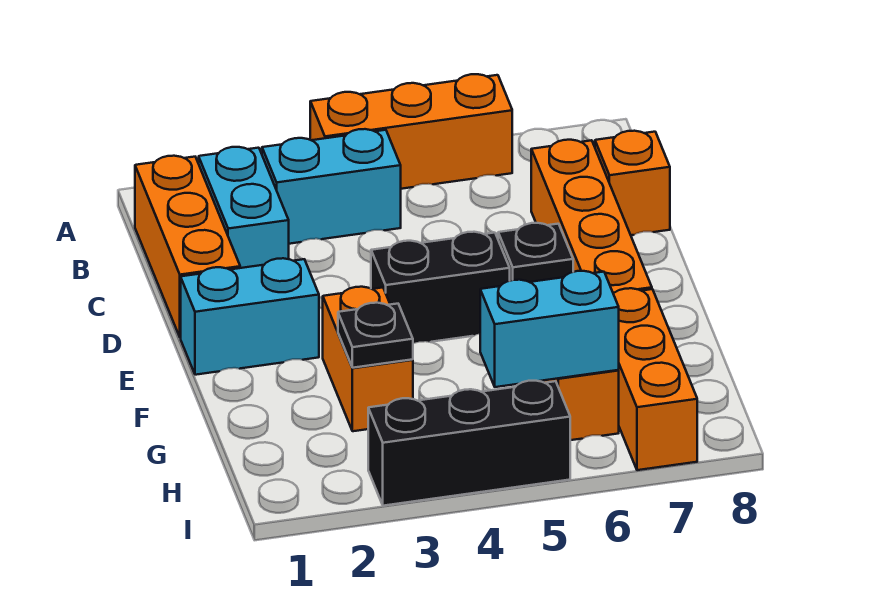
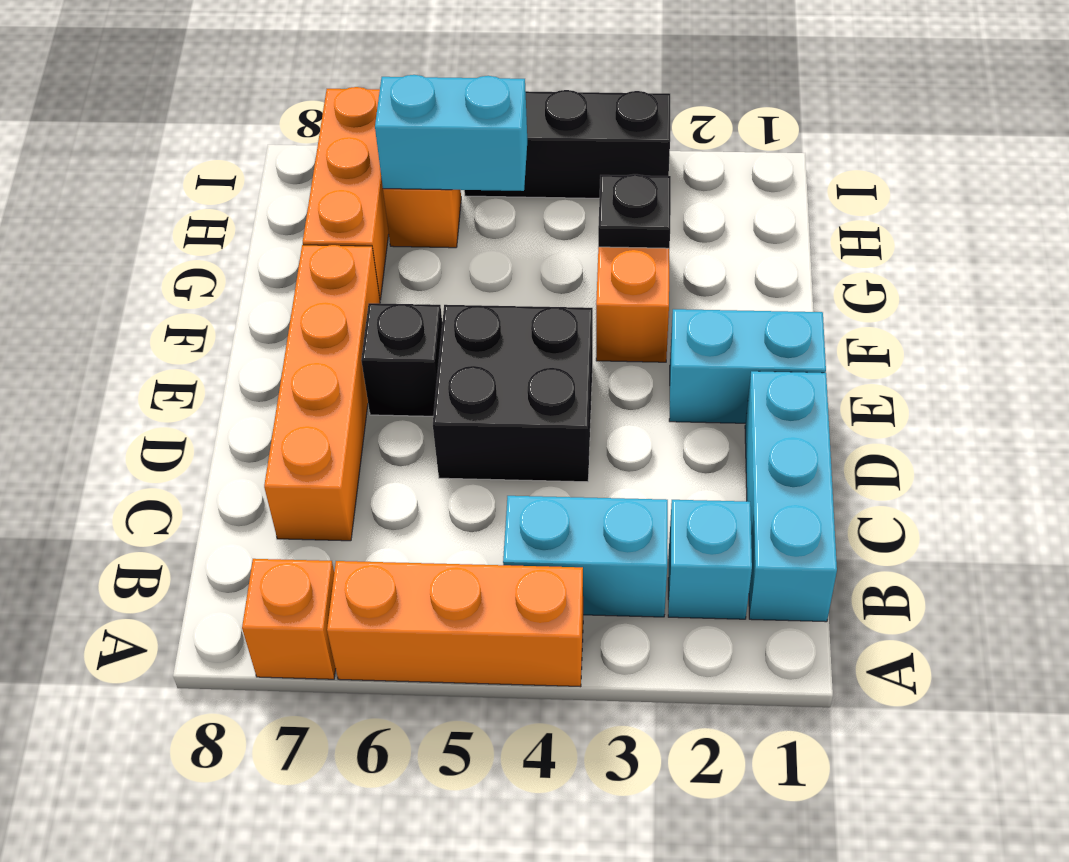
orange brick B1:D1 level 1 -> cyan brick B1:D1 level 1
cyan brick B2:C2 level 1 -> cyan brick B2 level 1
orange brick C8 level 1 -> orange brick A7 level 1
black brick E4:E5 level 1 -> black brick D4:E5 level 1

